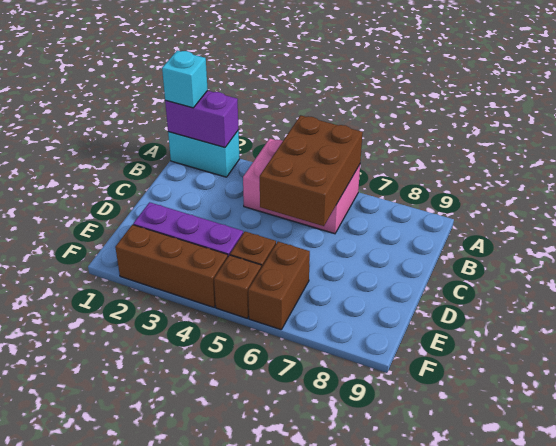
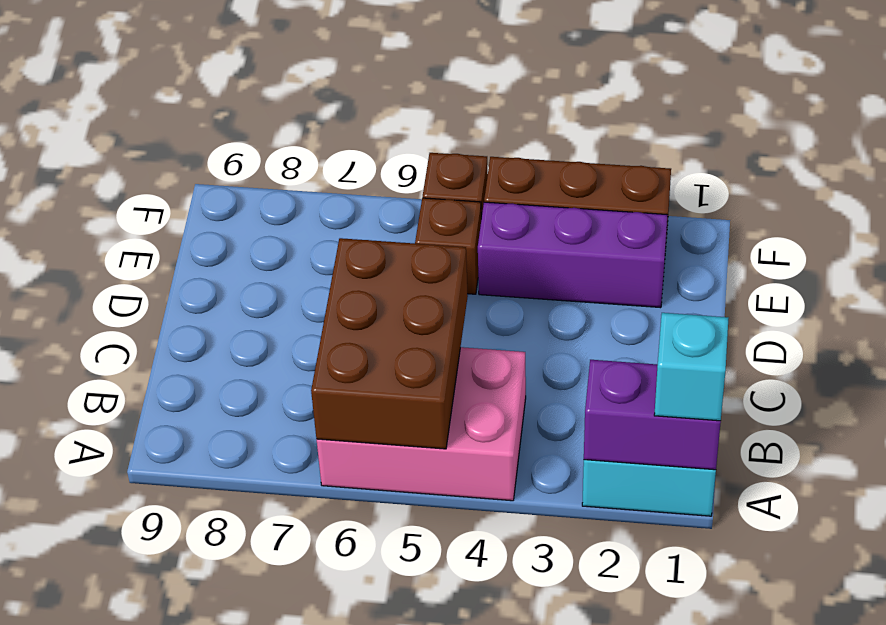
brown brick E6:F6 level 1 -> none

